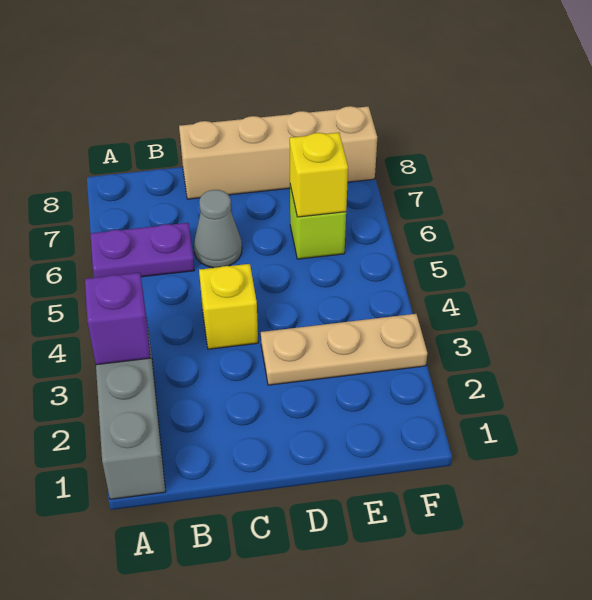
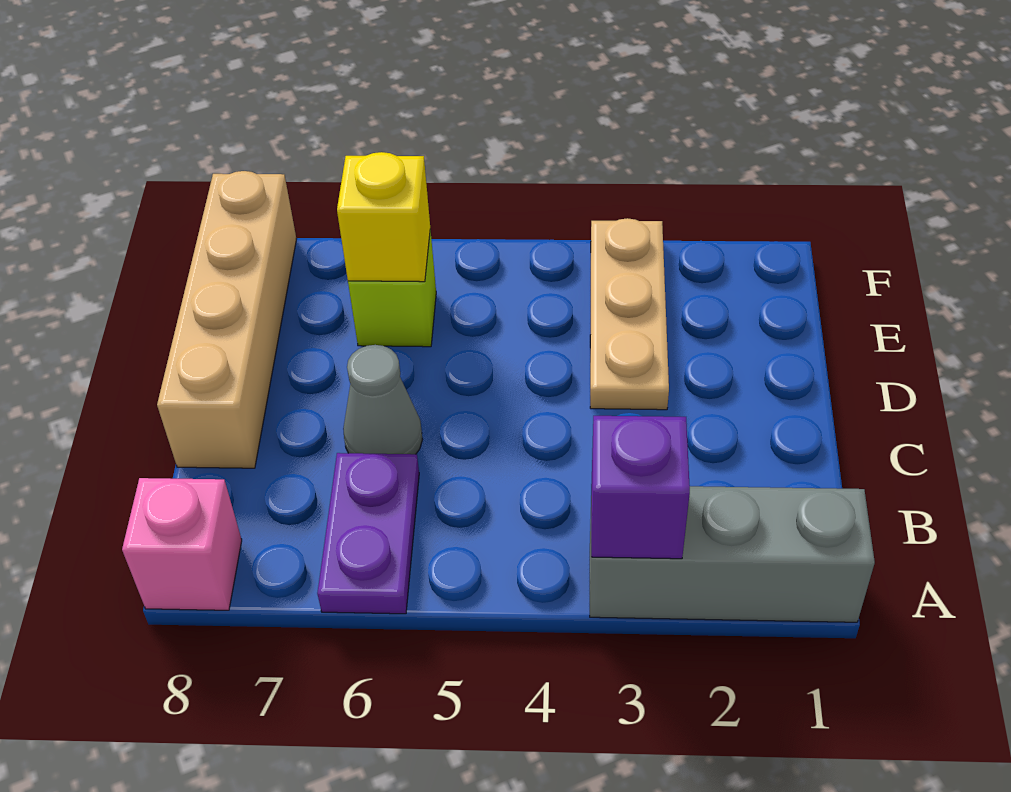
none -> pink brick A8 level 1
yellow brick C4 level 1 -> none

